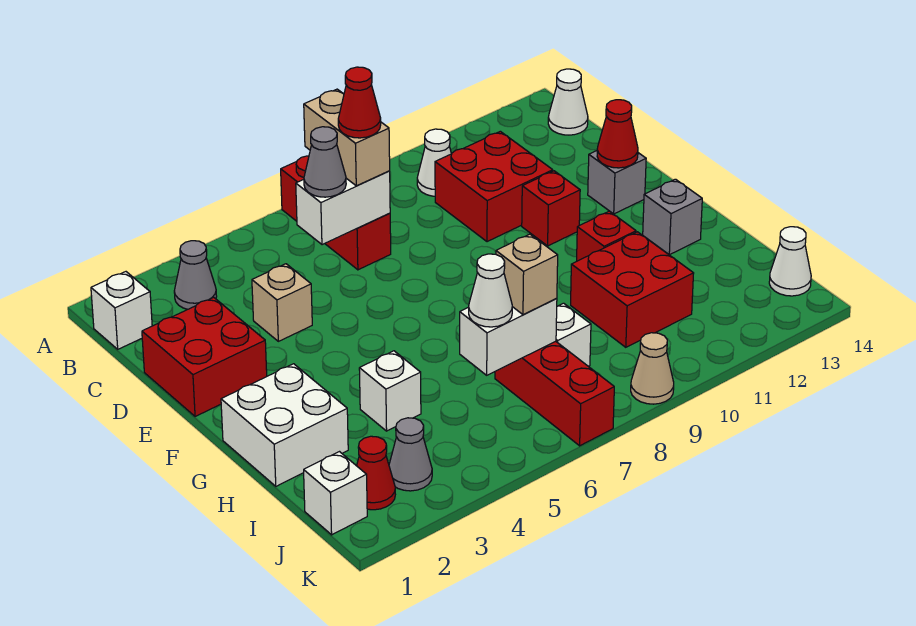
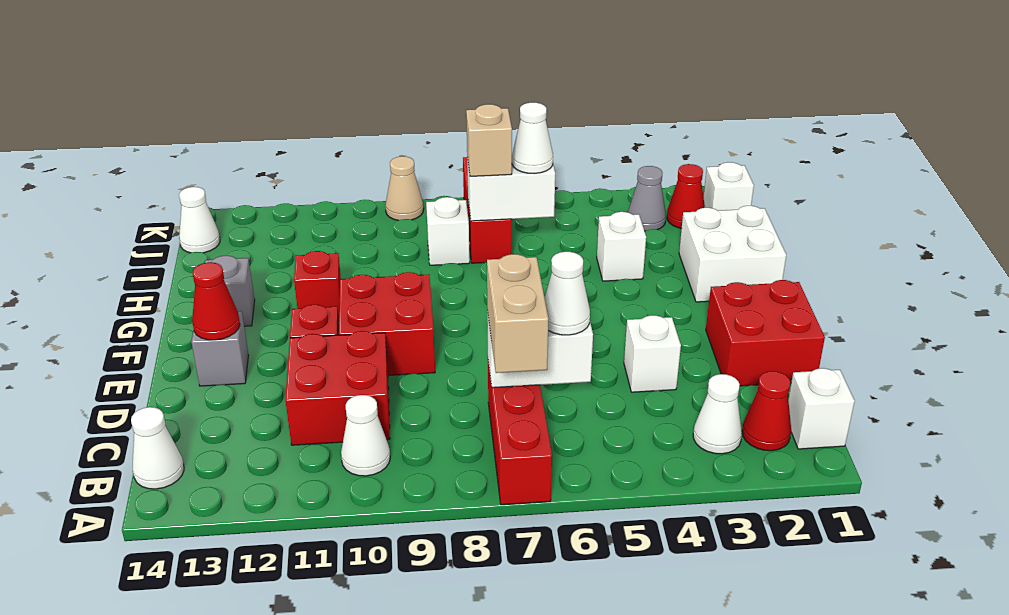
grey cone B3 level 1 -> white cone B3 level 1
grey cone C6 level 3 -> white cone C6 level 3
red cone C7 level 4 -> red cone B2 level 1
tan brick D4 level 1 -> white brick D4 level 1
red brick H10:I11 level 1 -> red brick E9:F10 level 1

